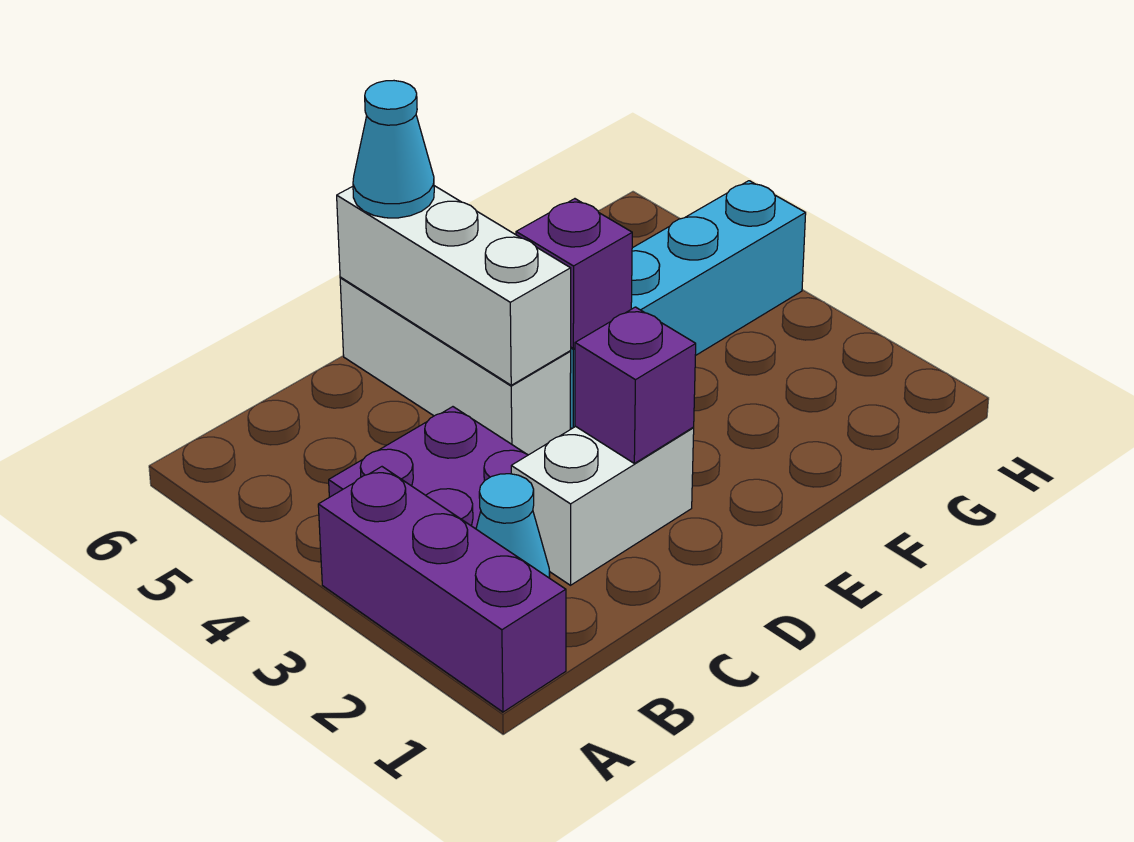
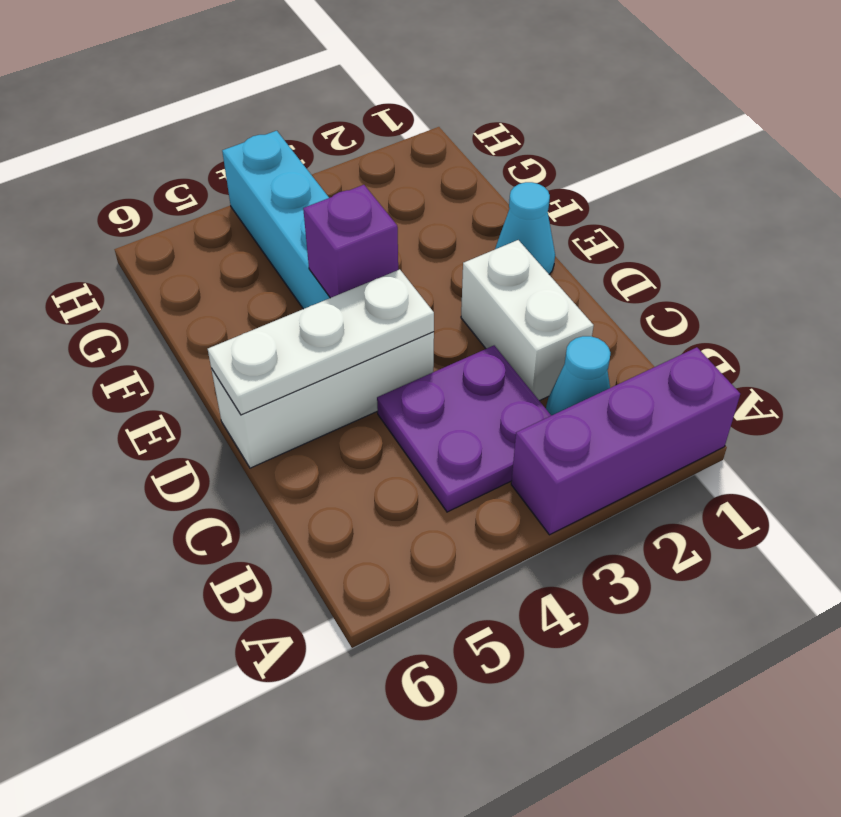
purple brick D2 level 2 -> none
white brick D4:D6 level 2 -> white plate D4:D6 level 2
cyan cone D6 level 3 -> cyan cone E1 level 1

